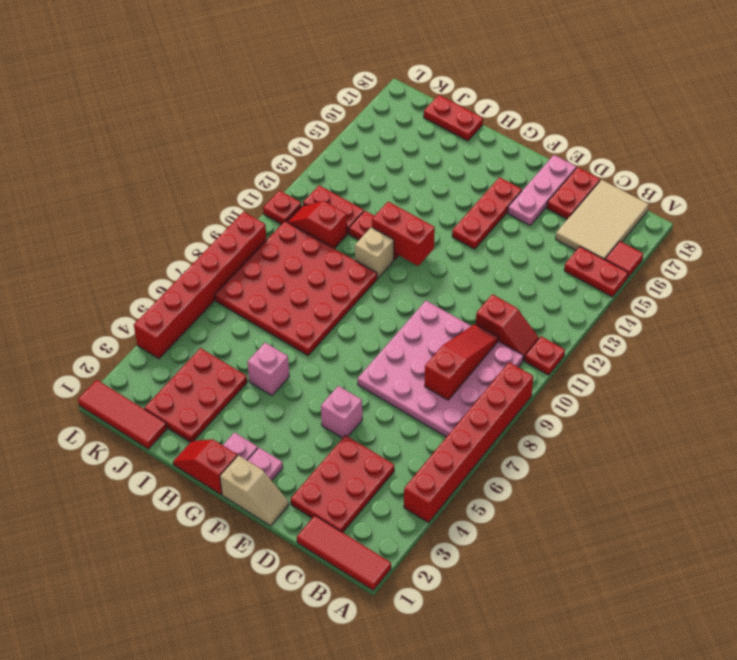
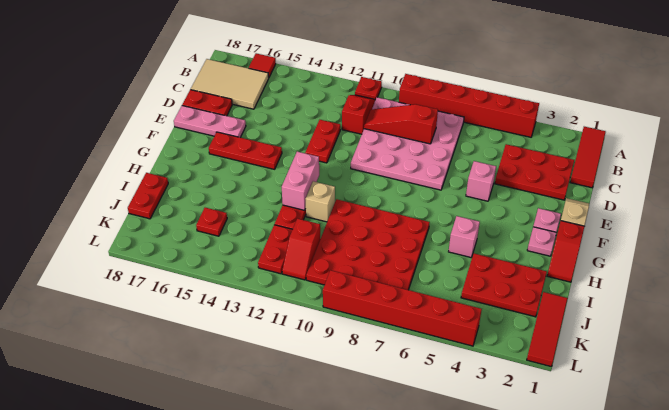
red plate A15:B15 level 1 -> red plate D12:E12 level 1
red brick G12:H12 level 2 -> pink brick G12:H12 level 2
red plate L11 level 1 -> red plate J15 level 1

